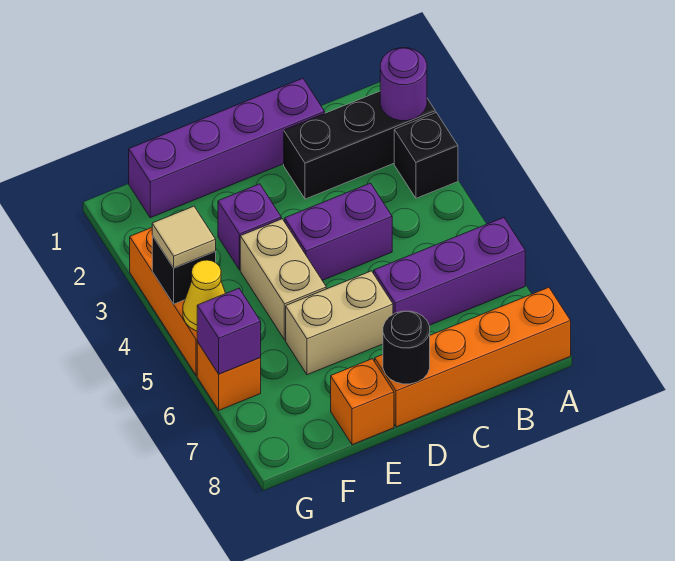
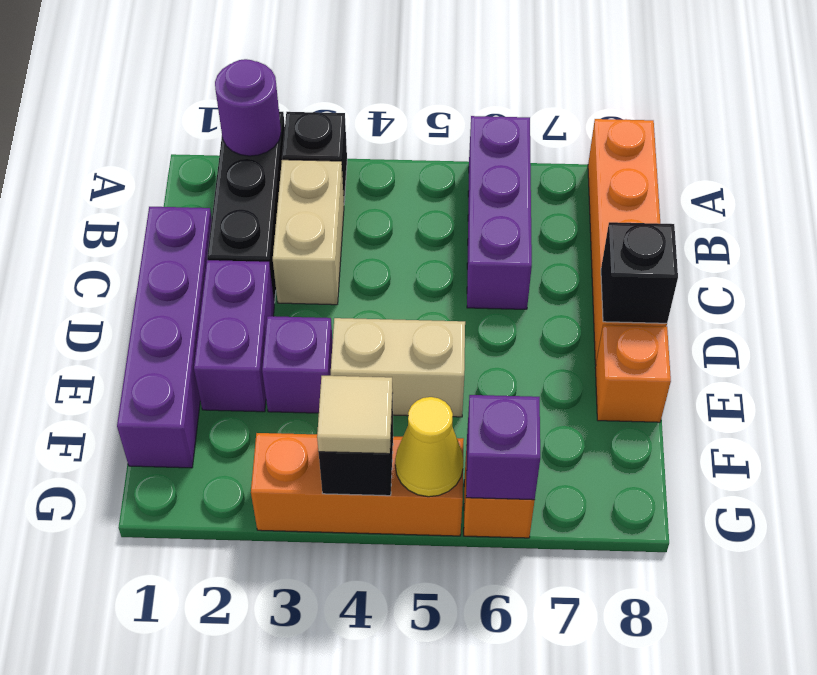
purple brick C4:D4 level 1 -> purple brick D2:E2 level 1
tan brick D6:E6 level 1 -> tan brick B3:C3 level 1
black round brick D8 level 2 -> black brick D8 level 2

